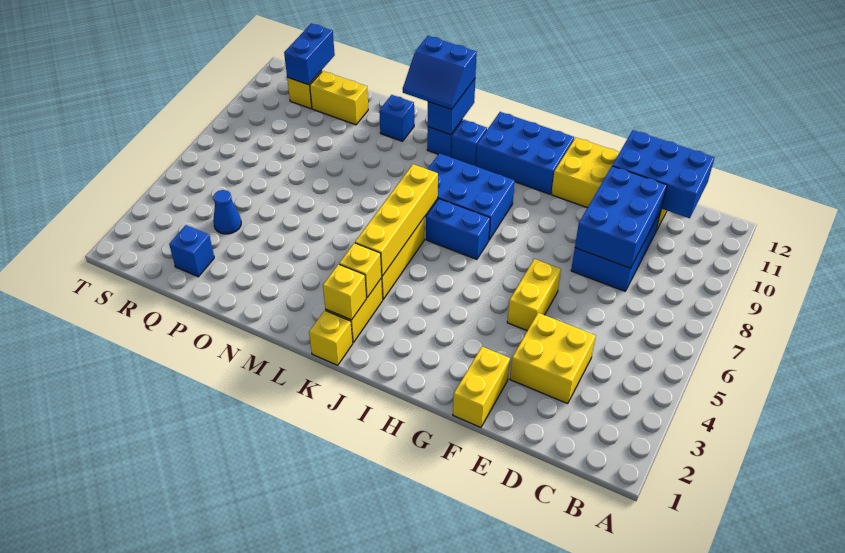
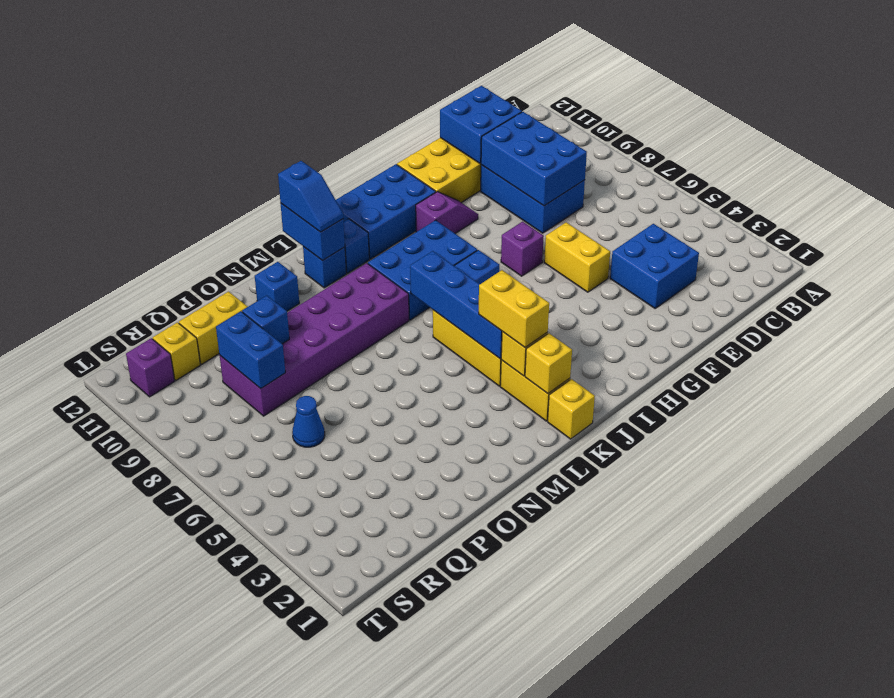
blue brick C11:E12 level 2 -> blue brick D11:E12 level 2
yellow brick D3:E4 level 1 -> blue brick D3:E4 level 1
yellow brick F1:F2 level 1 -> yellow brick K3:K4 level 3
none -> purple brick G7 level 1
none -> purple slope G10:H10 level 1 top H
yellow brick K4:K7 level 2 -> blue brick K4:K7 level 2
none -> purple brick L8:Q9 level 1
blue slope L11:M12 level 3 top 12 -> blue slope L11:L12 level 3 top 12
blue brick Q2 level 1 -> blue brick P9 level 2
blue cone Q4 level 1 -> blue cone Q6 level 1
blue brick R11:R12 level 2 -> blue brick Q8:Q9 level 2
none -> purple brick S11 level 1

